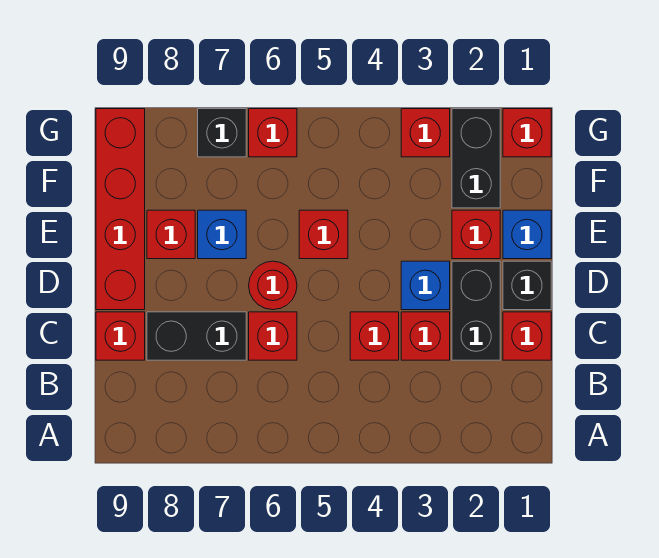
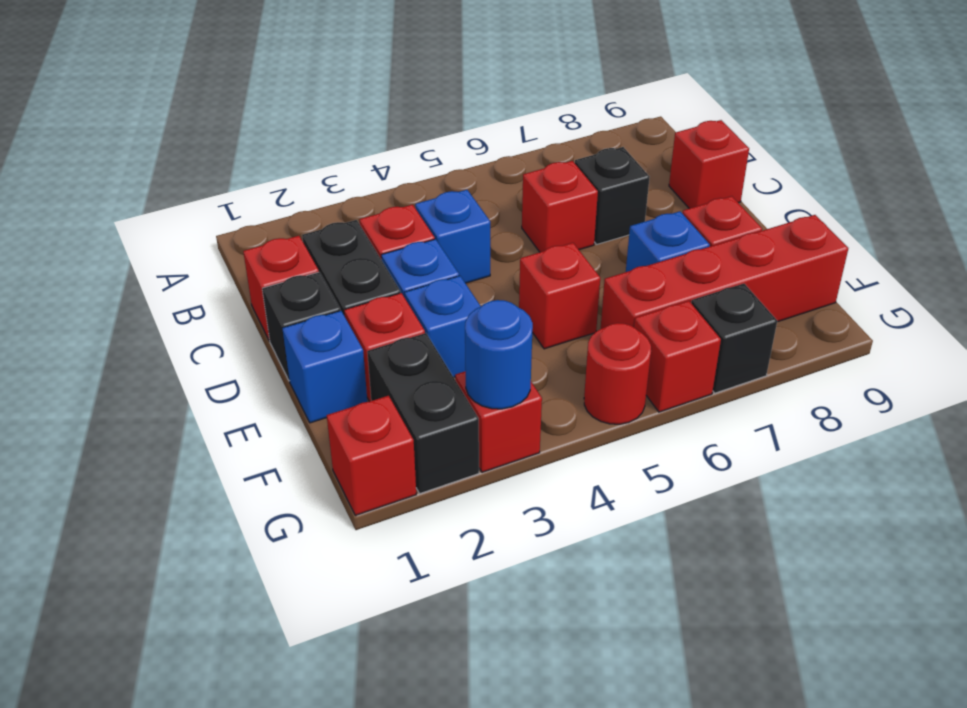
red brick C4 level 1 -> blue brick C4 level 1
black brick C7:C8 level 1 -> black brick C7 level 1
red round brick D6 level 1 -> red round brick G5 level 1
red brick D9:G9 level 1 -> red brick F6:F9 level 1
none -> blue brick E3 level 1
none -> blue round brick G3 level 2

